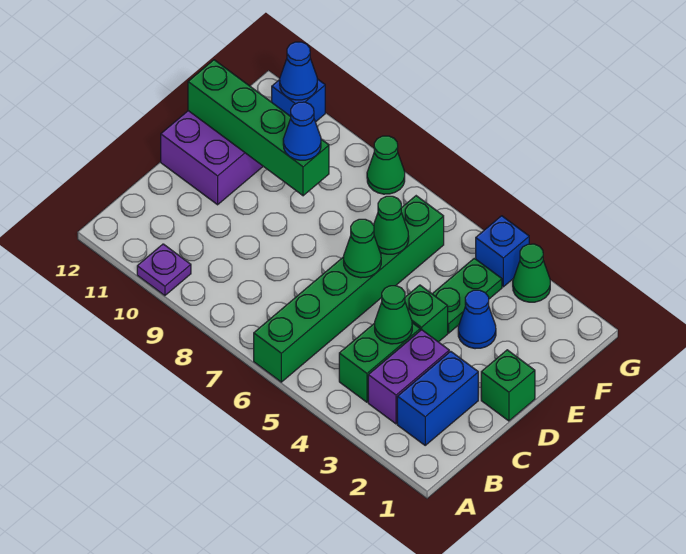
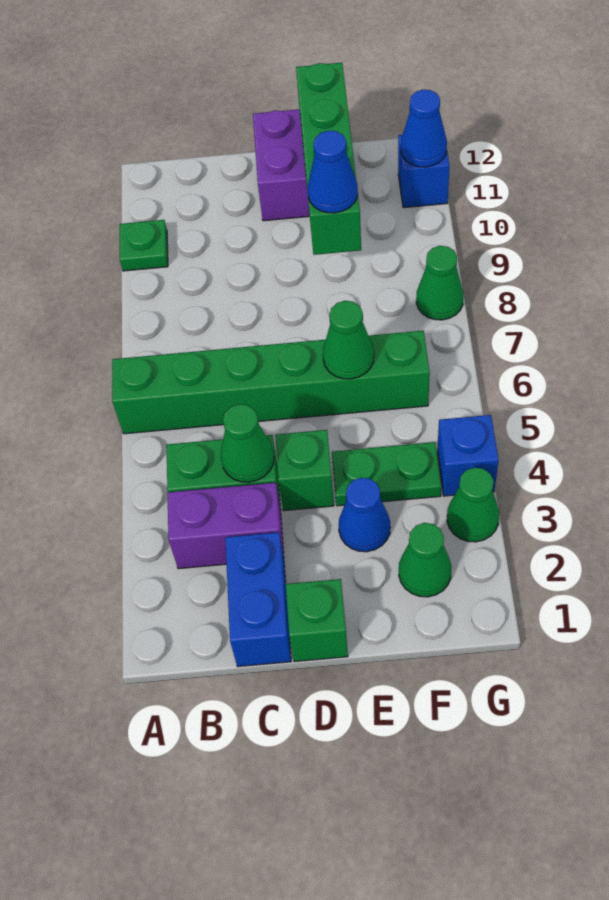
purple plate A10 level 1 -> green plate A10 level 1
blue brick B2:C2 level 1 -> blue brick C1:C2 level 1
green cone D6 level 2 -> green cone F2 level 1

